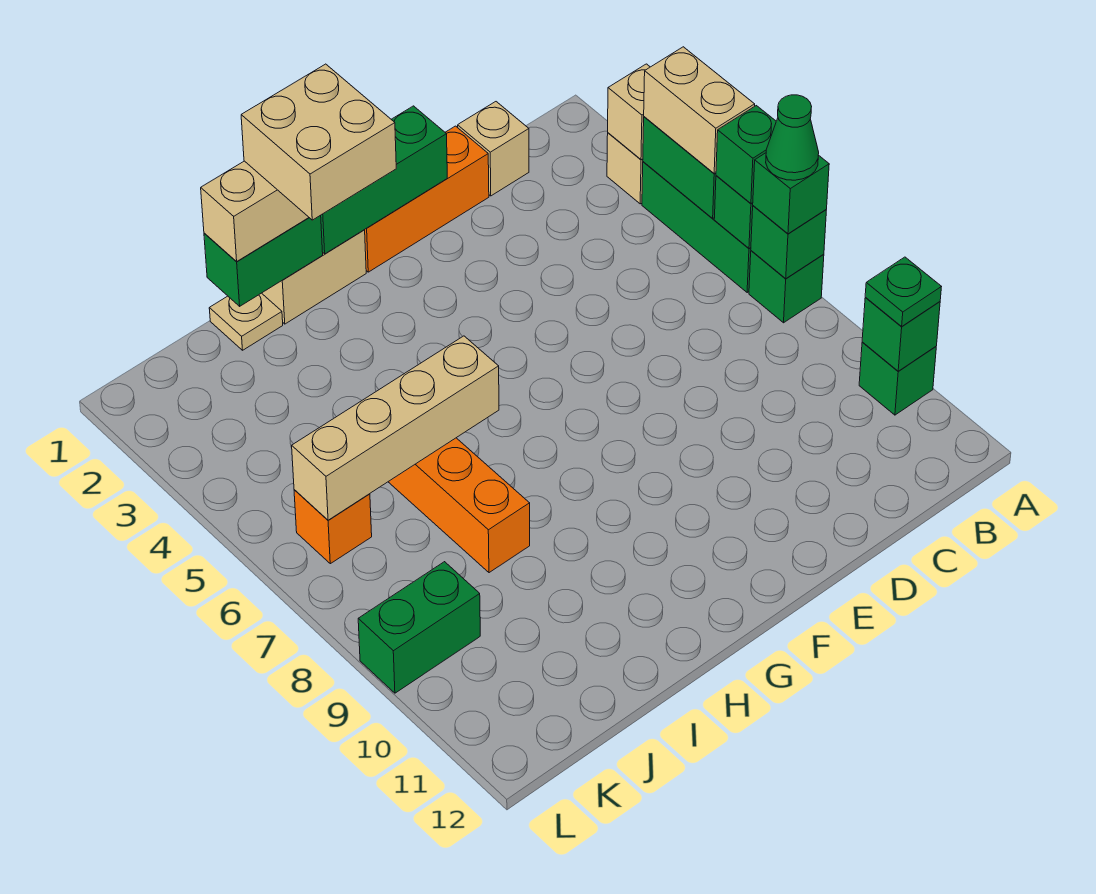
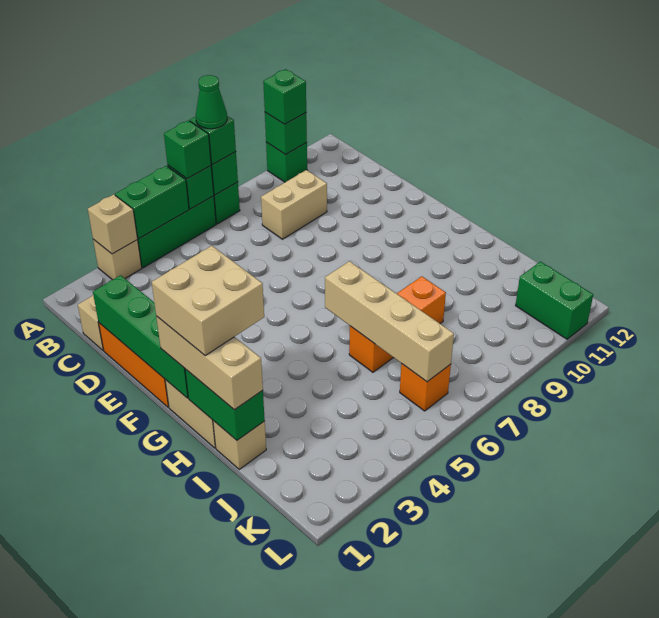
tan brick A4:A5 level 3 -> tan brick C8:C9 level 1
green plate A10 level 3 -> green brick A10 level 3
green brick E1:G1 level 2 -> green brick D1:G1 level 2
tan plate I1 level 1 -> tan brick I1 level 1
green brick K9:L9 level 1 -> green brick K11:L11 level 1

